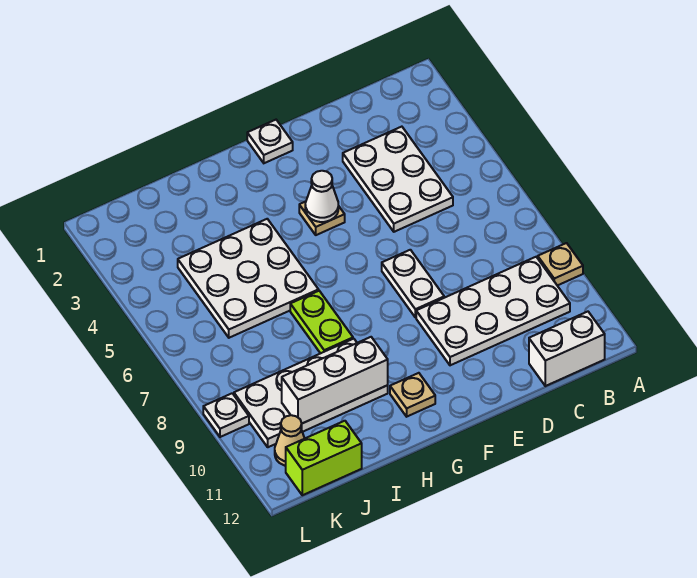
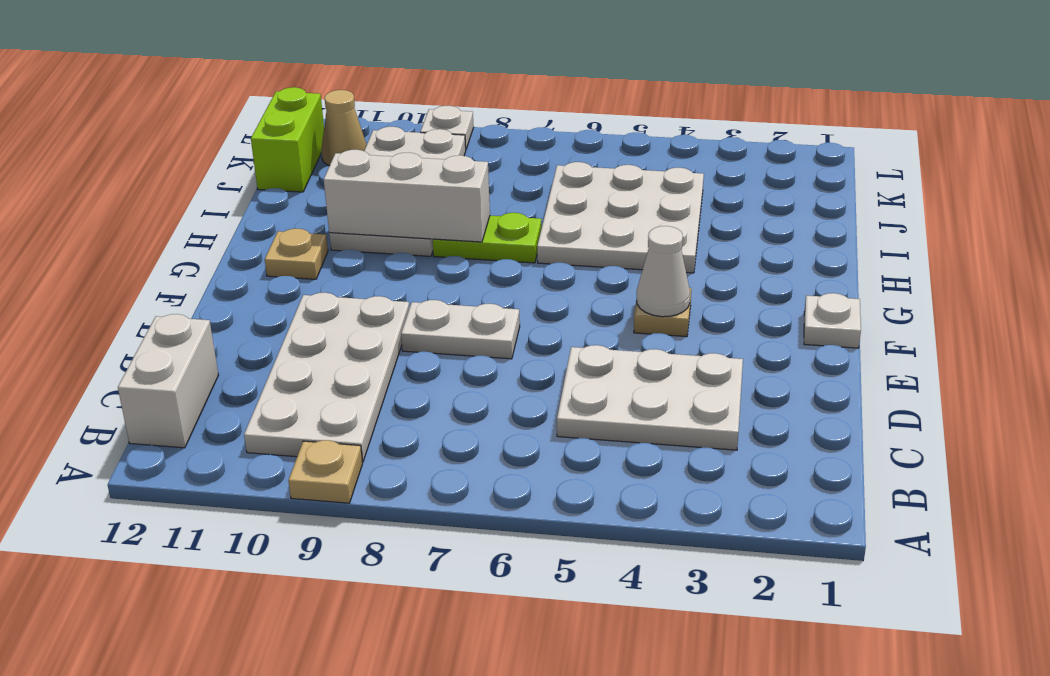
white brick H10:J10 level 2 -> white brick H8:H10 level 2

